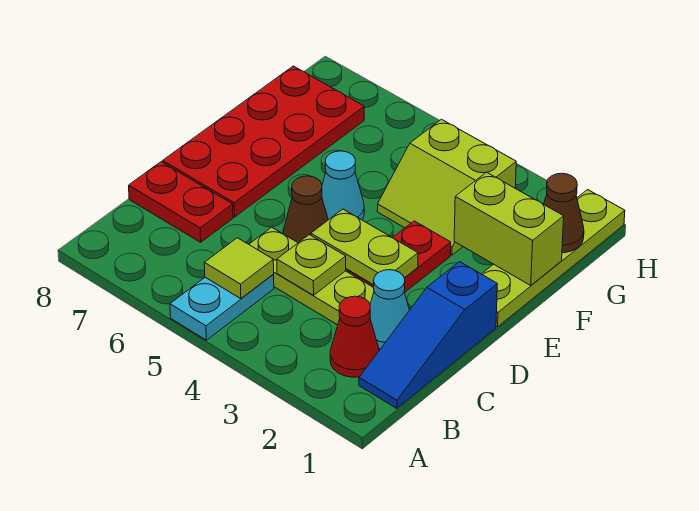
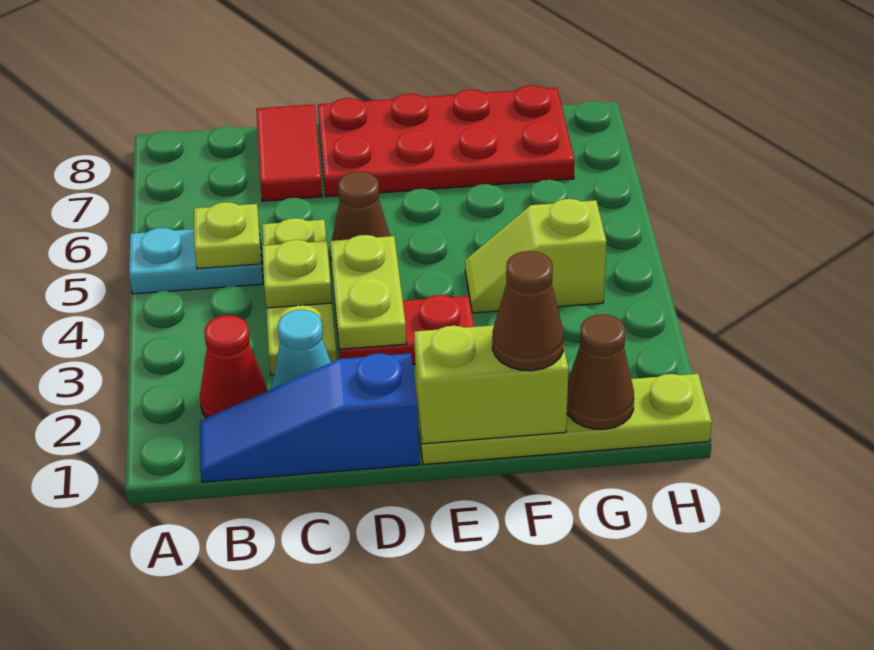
lime tile B5 level 2 -> lime plate B5 level 2
red plate C7:C8 level 1 -> red tile C7:C8 level 1
cyan cone E5 level 1 -> none
lime brick F1:F2 level 2 -> lime brick E1:F1 level 2
none -> brown cone F1 level 3
lime slope F3:G4 level 1 top G -> lime slope F4:G4 level 1 top G

